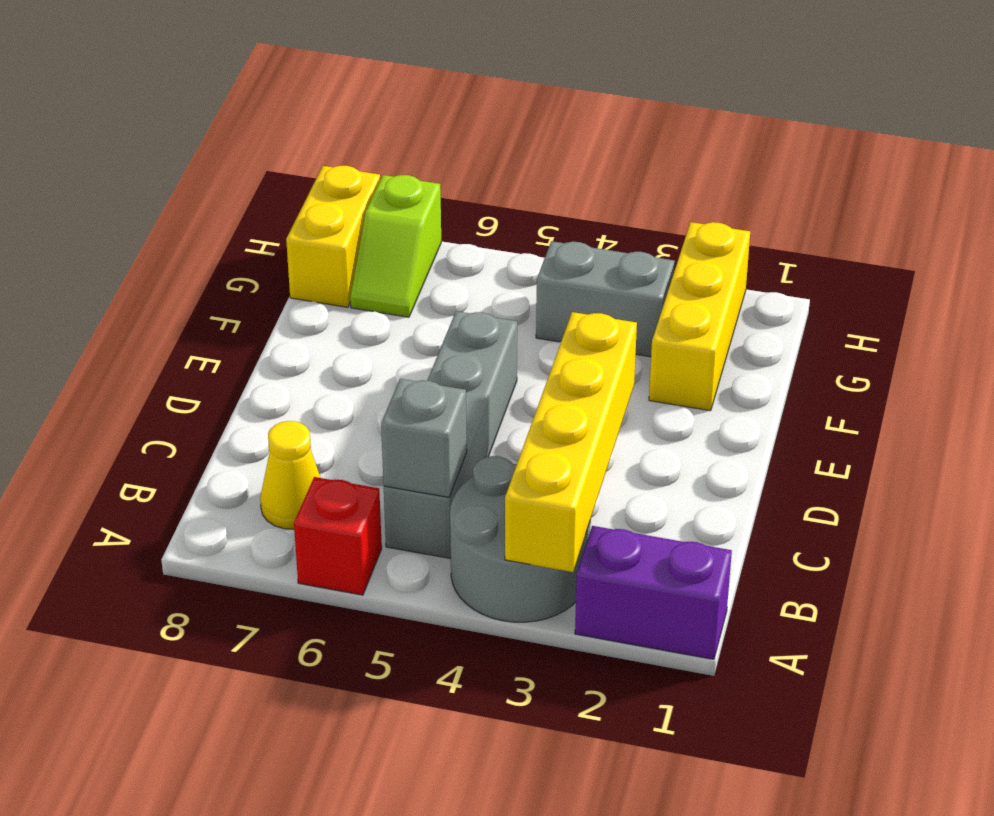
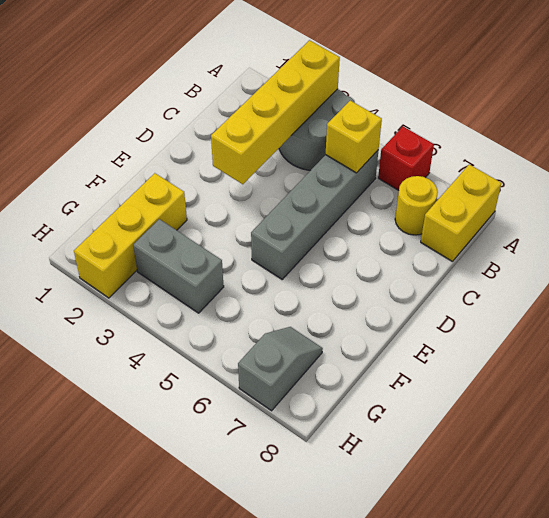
purple brick A1:A2 level 1 -> none
grey brick B5 level 2 -> yellow brick B5 level 2
yellow cone B7 level 1 -> yellow round brick B7 level 1
lime slope G7:H7 level 1 top H -> grey slope G7:H7 level 1 top H
yellow brick G8:H8 level 1 -> yellow brick A8:B8 level 1

